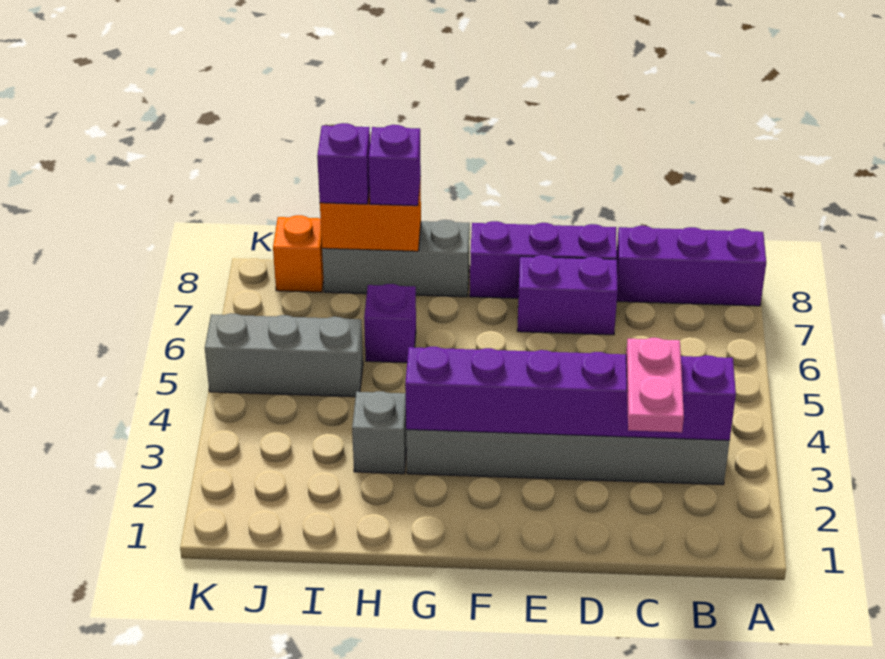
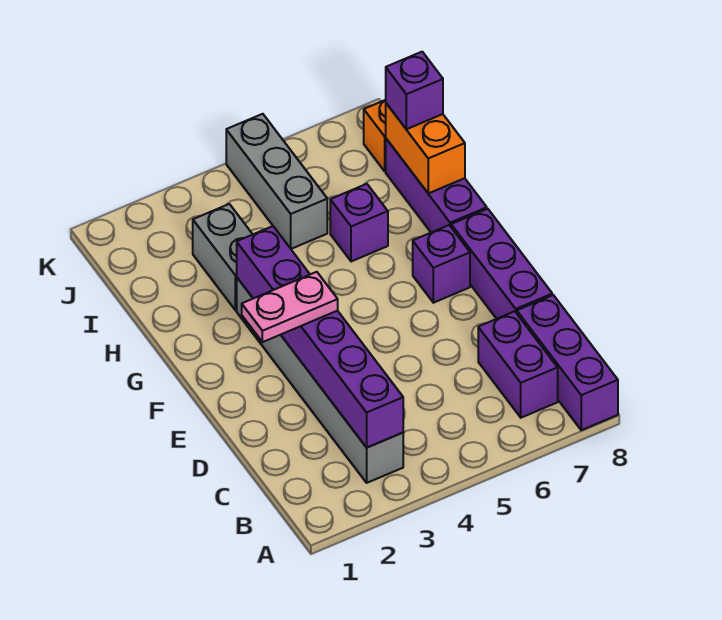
pink plate C2:C3 level 3 -> pink plate E2:E3 level 3
purple brick D7:E7 level 1 -> purple brick B7:C7 level 1
grey brick G8:I8 level 1 -> purple brick G8:I8 level 1
grey brick H3 level 1 -> grey brick H3:I3 level 1
purple brick H8 level 3 -> purple brick F7 level 1

